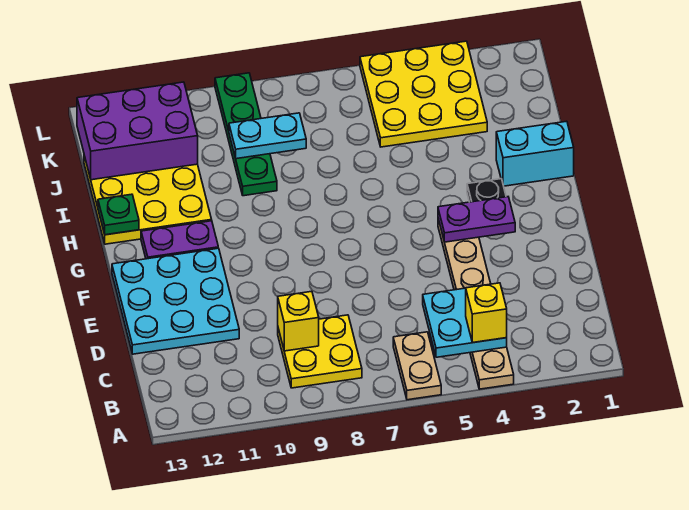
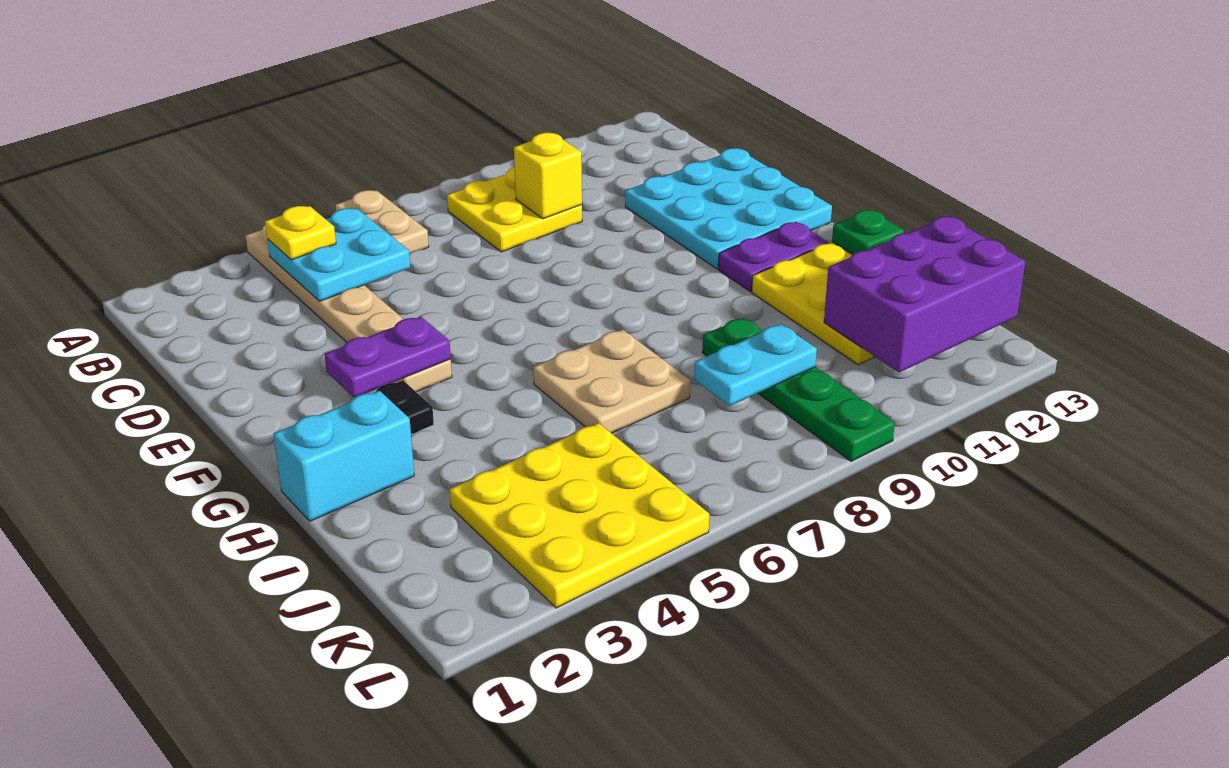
yellow brick B4 level 3 -> yellow plate B4 level 3
none -> tan plate H6:I7 level 1

